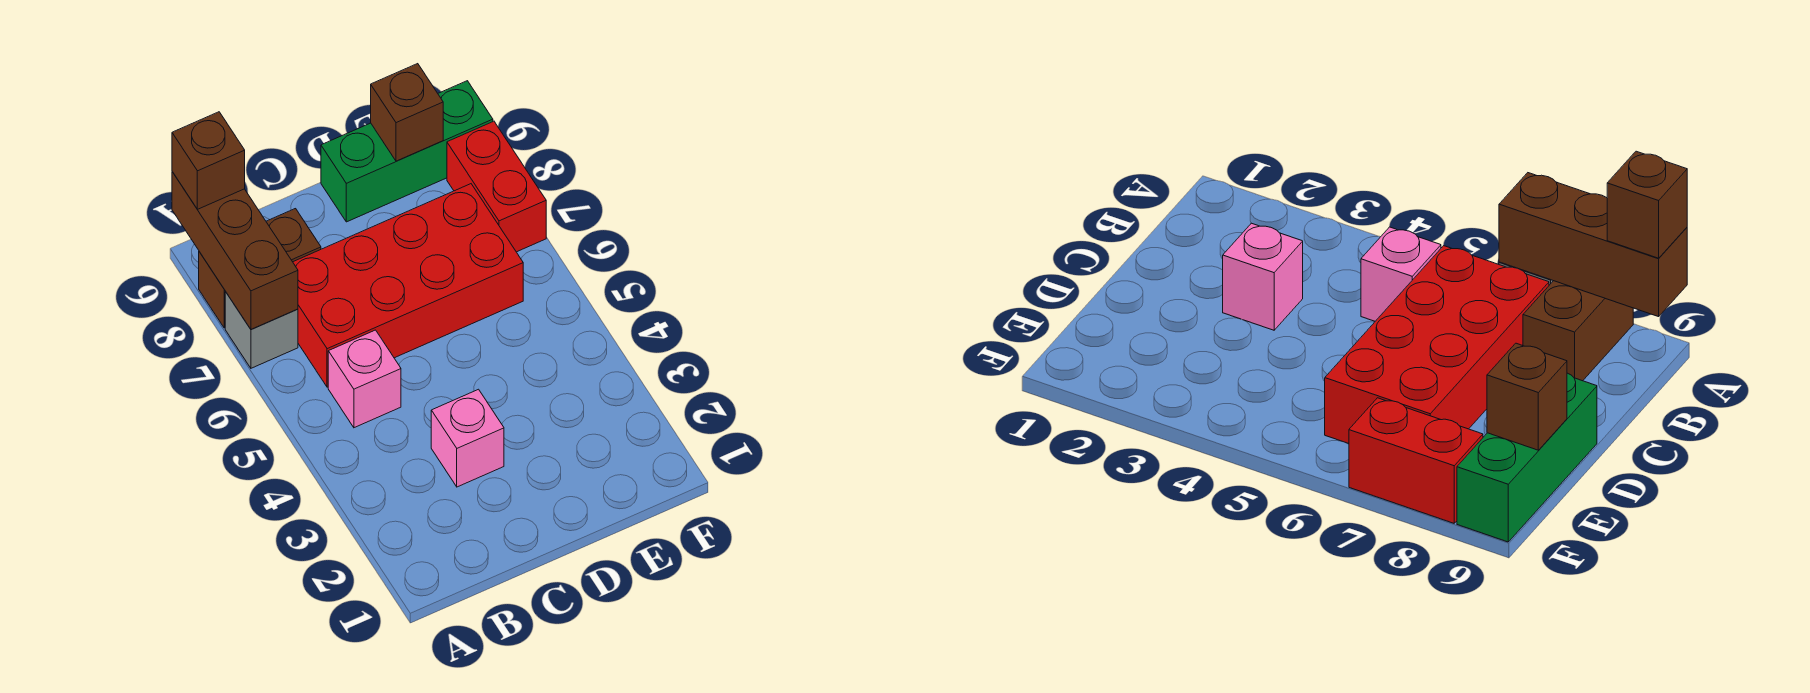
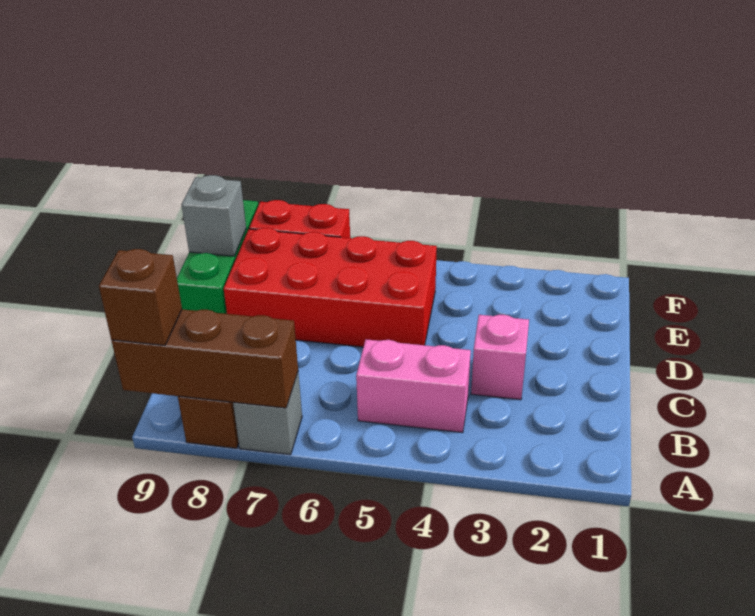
pink brick B5 level 1 -> pink brick B4:B5 level 1
red brick B6:E7 level 1 -> red brick D5:E8 level 1
brown brick E9 level 2 -> grey brick E9 level 2

